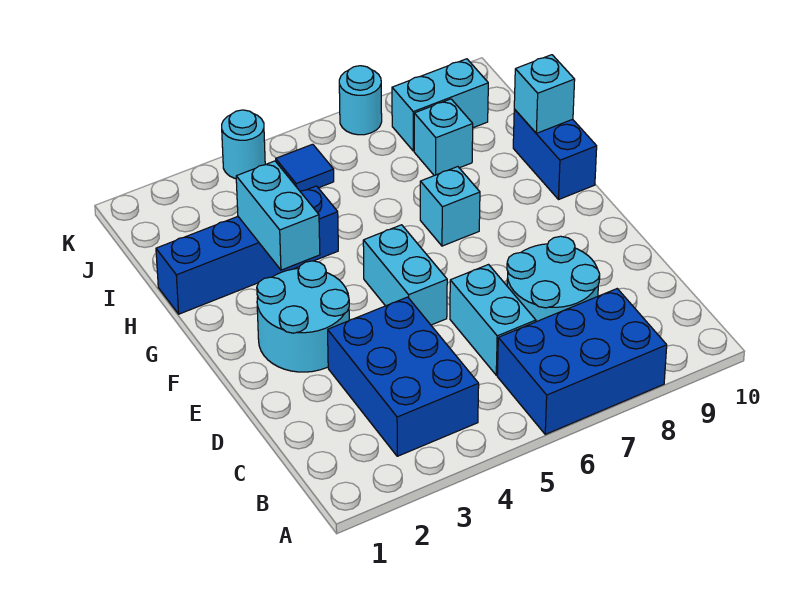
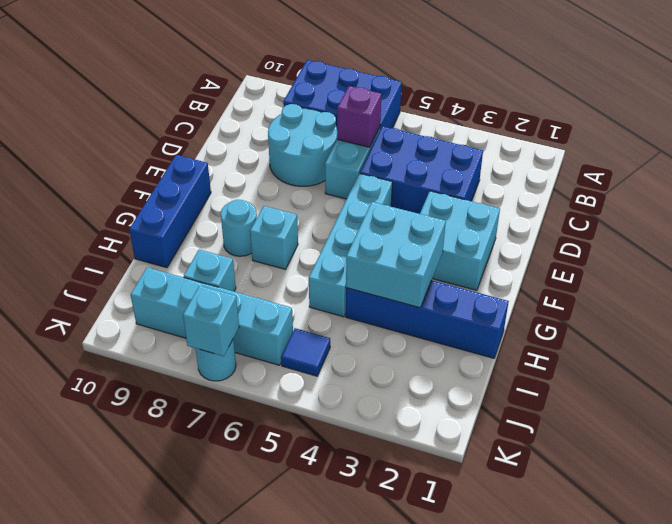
blue brick B3:D4 level 1 -> blue brick C3:D5 level 1
none -> purple brick C6 level 2
cyan round brick E2:F3 level 1 -> cyan brick E2:F3 level 1
cyan brick E5:F5 level 1 -> cyan brick E5:H5 level 1
cyan brick G3:H3 level 2 -> cyan brick G3:H4 level 2
blue brick G10:H10 level 1 -> blue brick F10:H10 level 1
cyan brick H10 level 2 -> cyan brick K7 level 2
cyan brick J8:J9 level 1 -> cyan brick J6:J9 level 1
cyan round brick K4 level 1 -> cyan round brick G8 level 1

